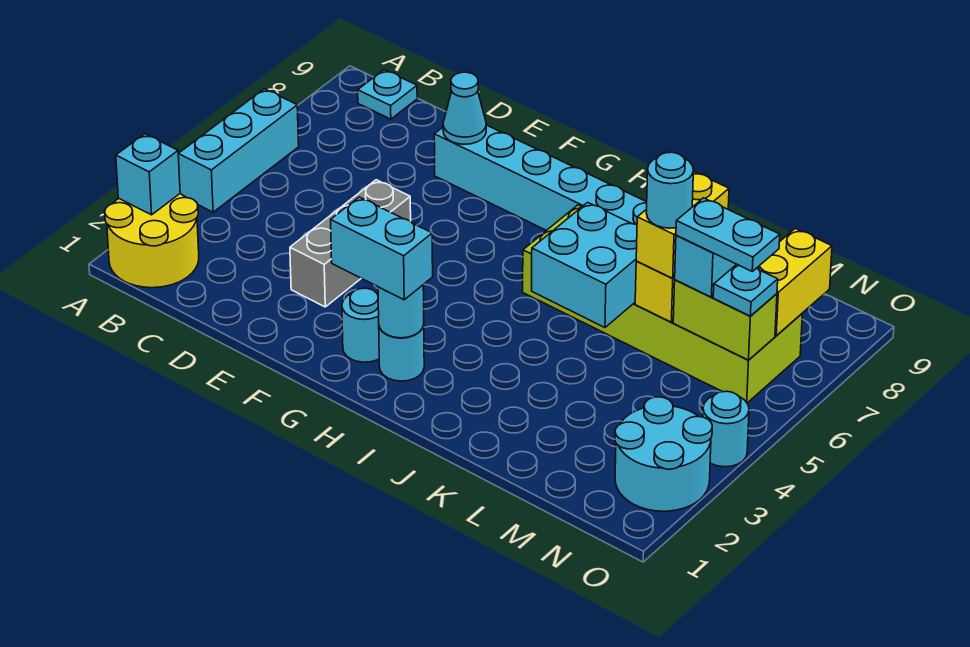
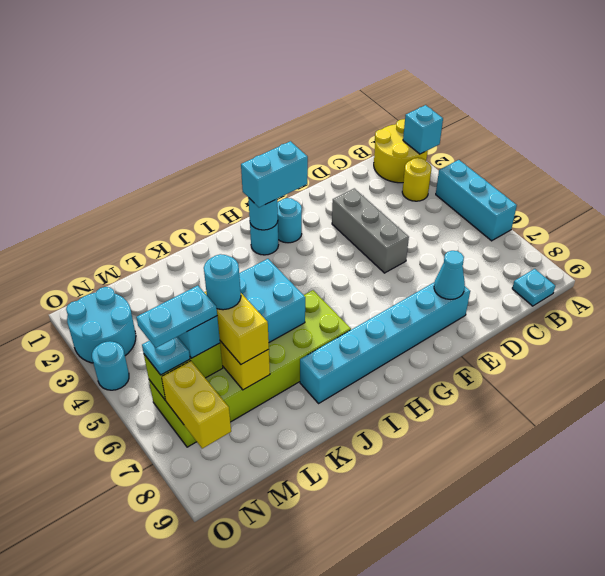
none -> yellow round brick B3 level 1

